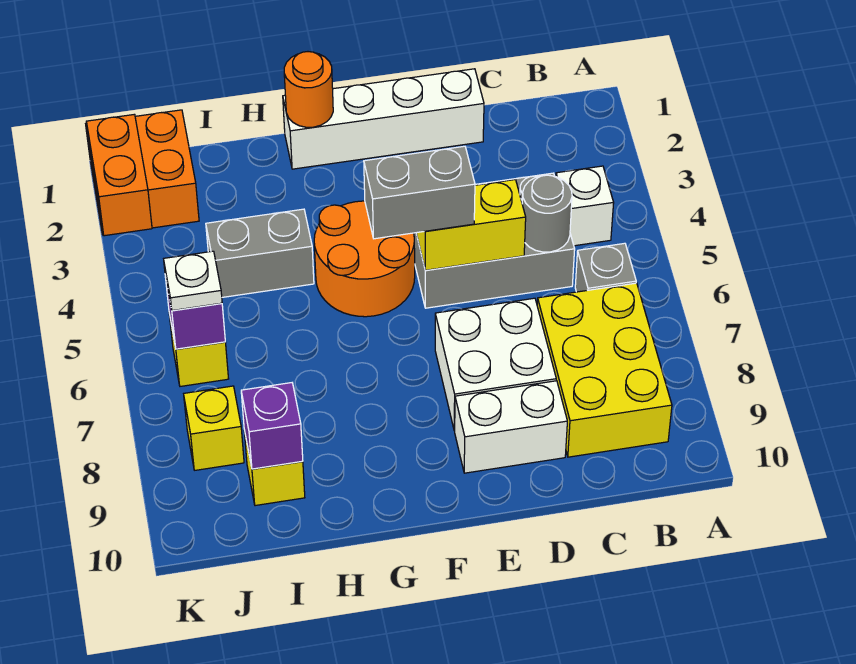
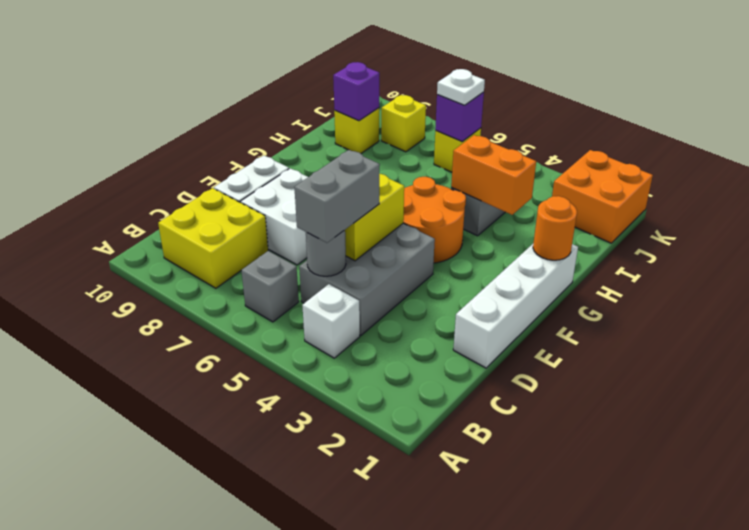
yellow brick B7:C9 level 1 -> yellow brick B8:C9 level 1
grey brick E5:F5 level 3 -> grey brick C5:D5 level 3
orange brick K2:K3 level 2 -> orange brick H3:H4 level 2

